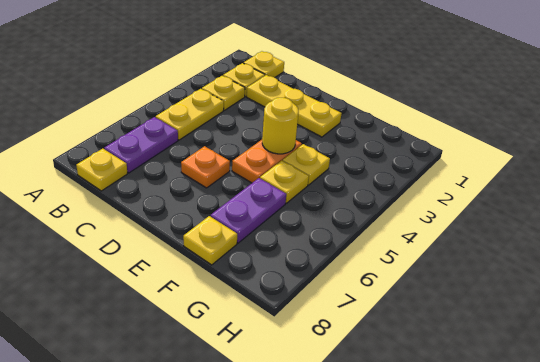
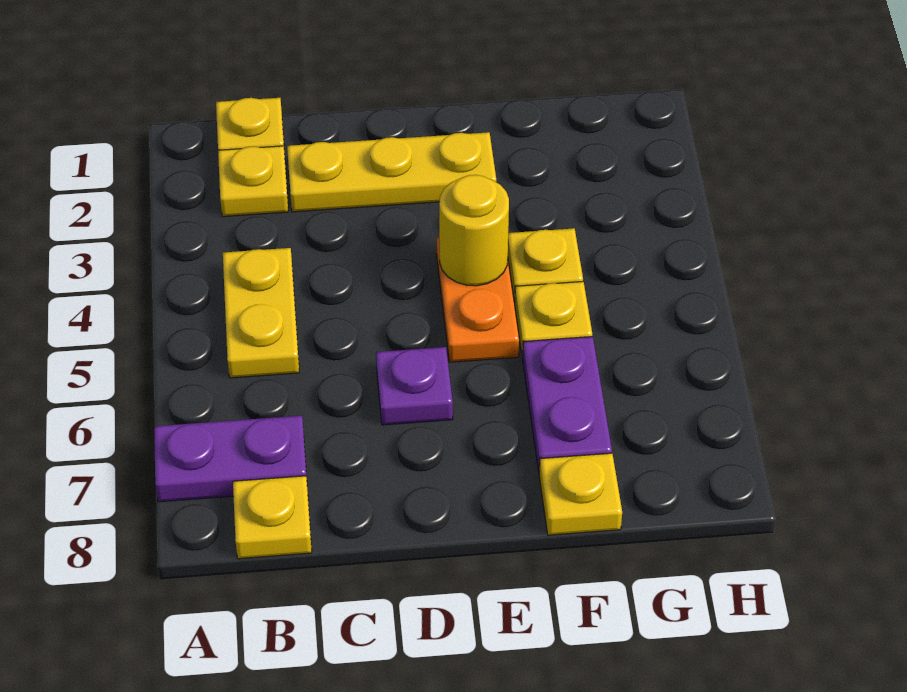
yellow plate B3 level 1 -> none
purple plate B6:B7 level 1 -> purple plate A7:B7 level 1
orange plate D6 level 1 -> purple plate D6 level 1

